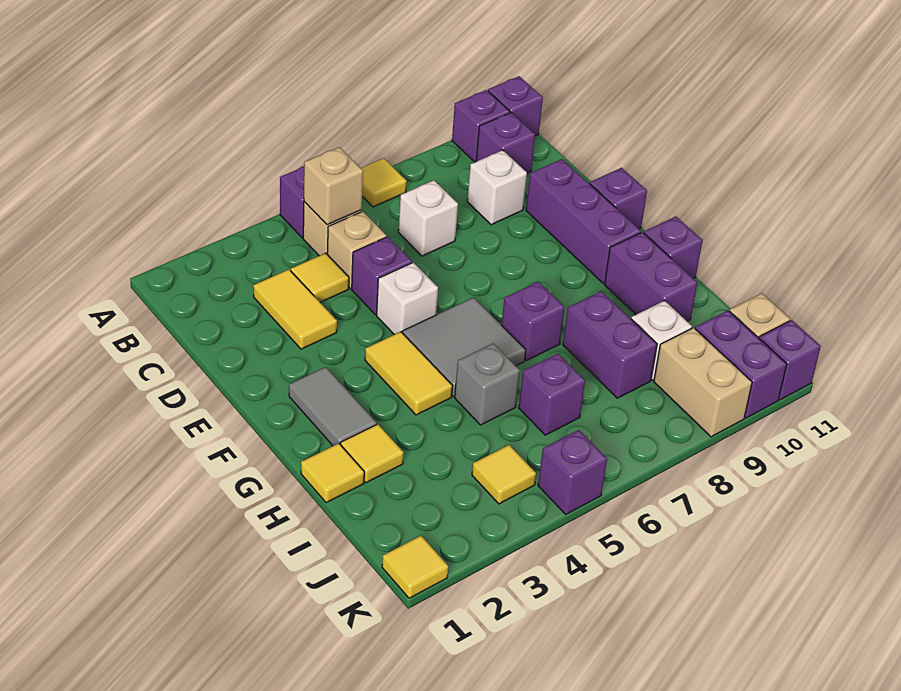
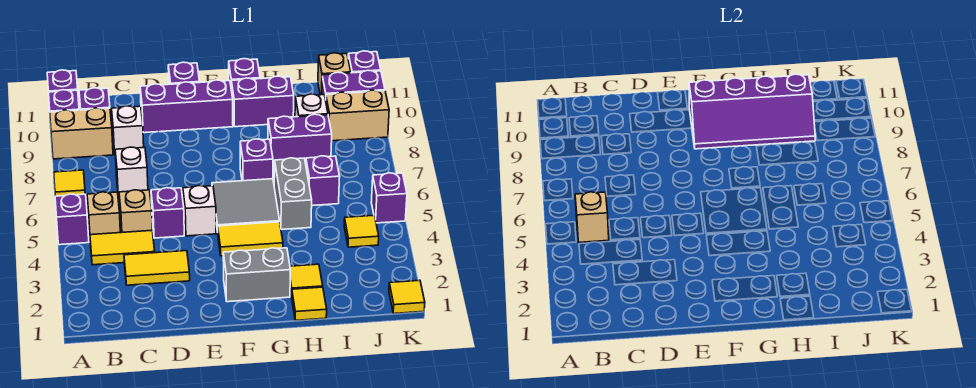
none -> tan brick A9:B9 level 1
yellow tile C4 level 1 -> yellow tile B4:C4 level 1
grey tile F2:G2 level 1 -> grey brick F2:G2 level 1
none -> purple slope F9:I10 level 2 top 10
grey brick H5 level 1 -> grey brick H5:H6 level 1

